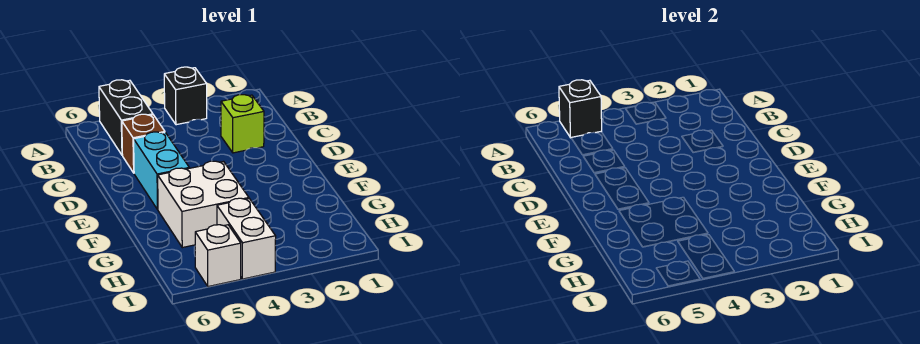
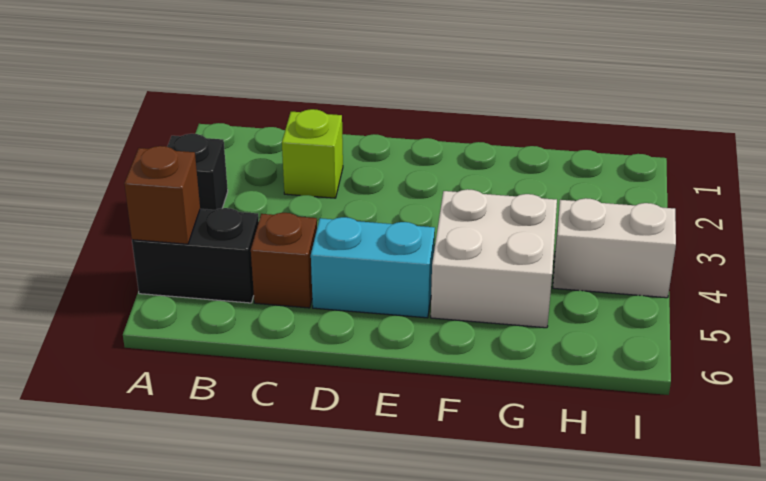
black brick A5 level 2 -> brown brick A5 level 2
white brick I5 level 1 -> none

